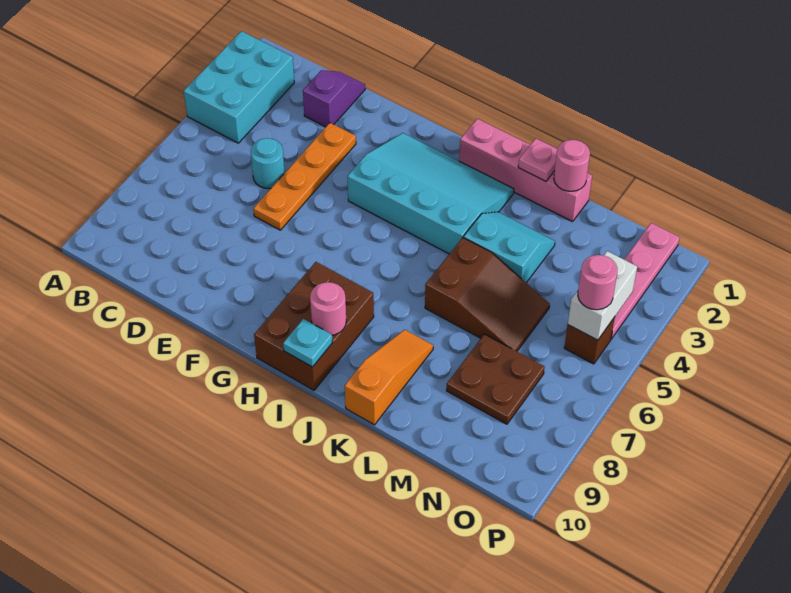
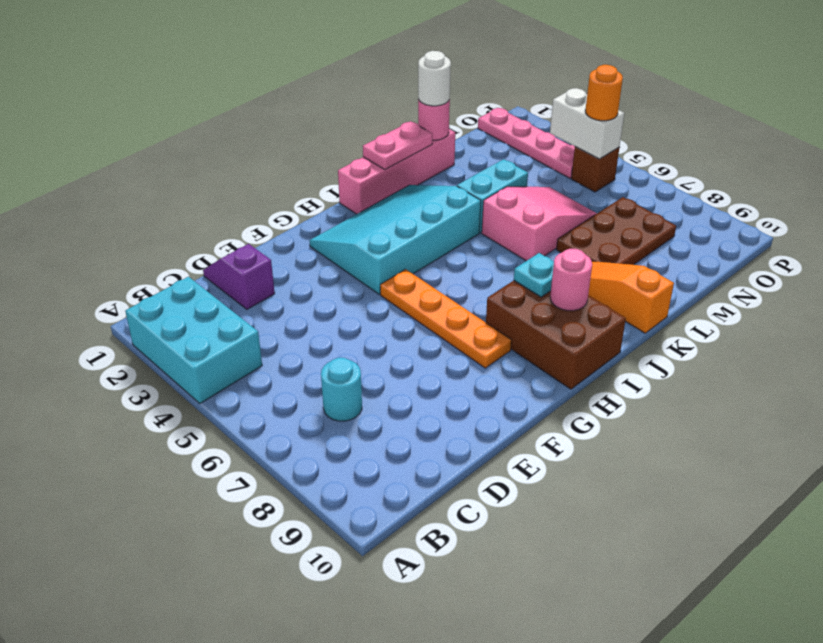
cyan round brick D5 level 1 -> cyan round brick C7 level 1
orange plate E3:E6 level 1 -> orange plate G5:G8 level 1
cyan plate I10 level 2 -> cyan plate I8 level 2
pink plate K1 level 2 -> pink plate J1:K1 level 2
brown slope K5:M6 level 1 top K -> pink slope K5:M6 level 1 top K
none -> white round brick L1 level 3
brown plate M7:N8 level 1 -> brown plate L7:N8 level 1
pink round brick O5 level 3 -> orange round brick O5 level 3

